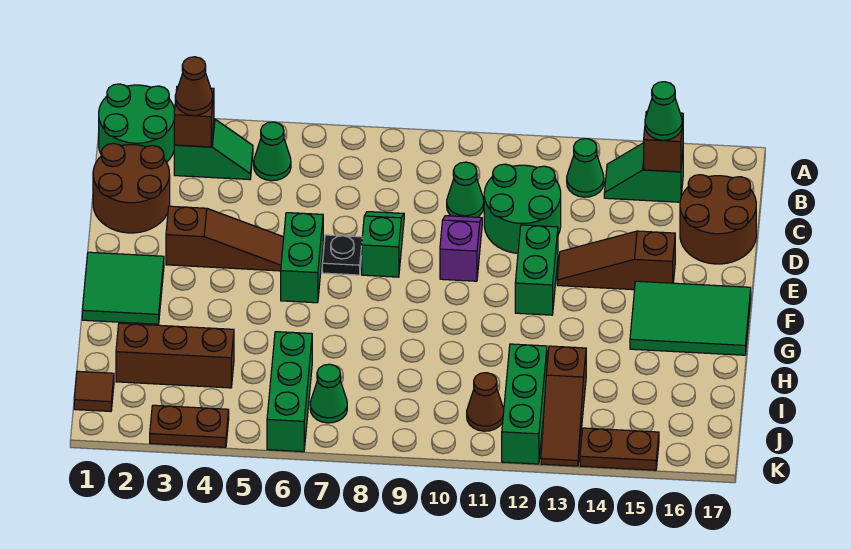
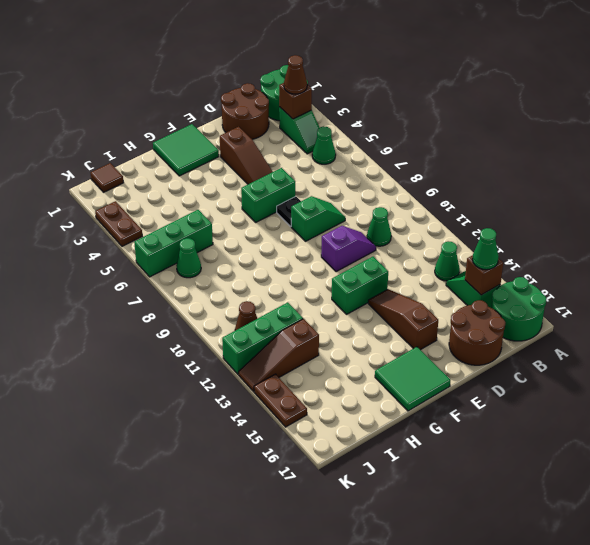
green round brick C11:D12 level 1 -> green round brick A16:B17 level 1
green tile F15:G17 level 1 -> green tile F16:G17 level 1
brown brick I2:I4 level 1 -> none

